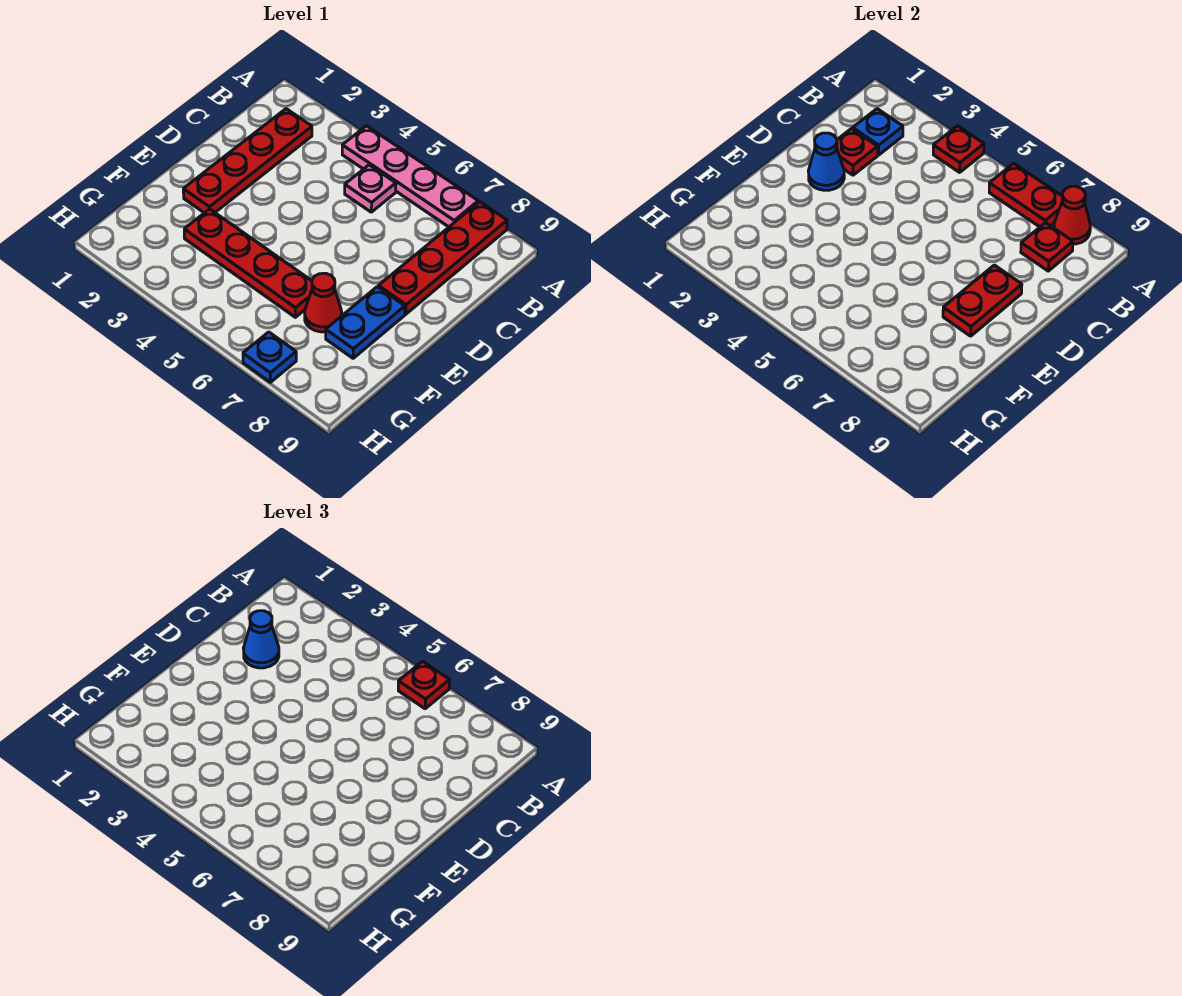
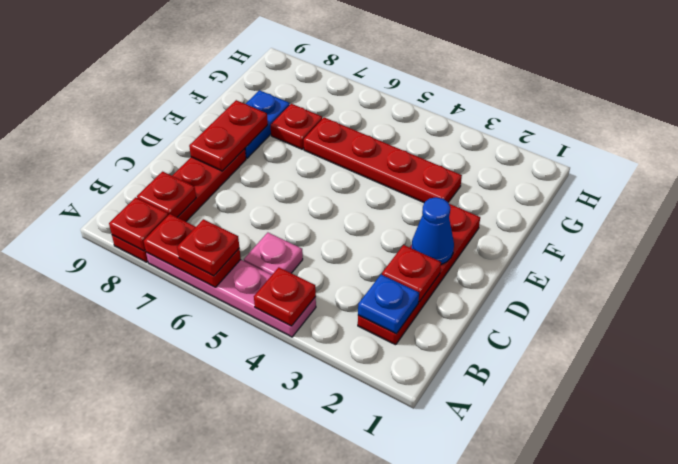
red cone A8 level 2 -> red plate A8 level 2
blue cone C2 level 3 -> none
red cone F7 level 1 -> red plate F7 level 1
blue plate H7 level 1 -> none

